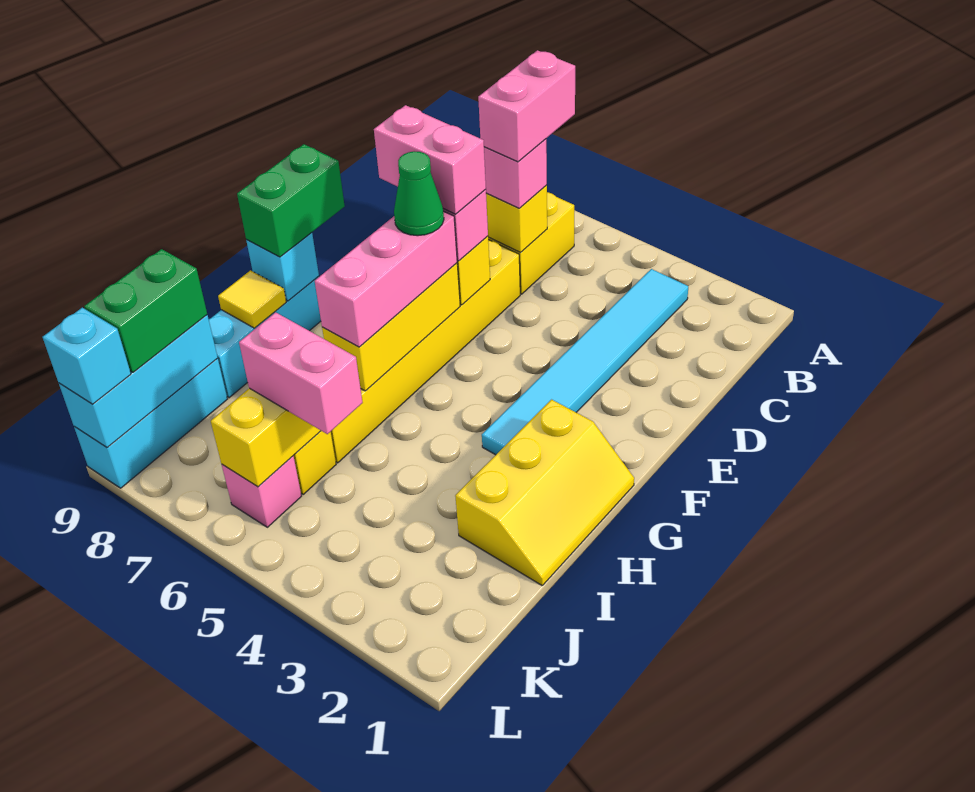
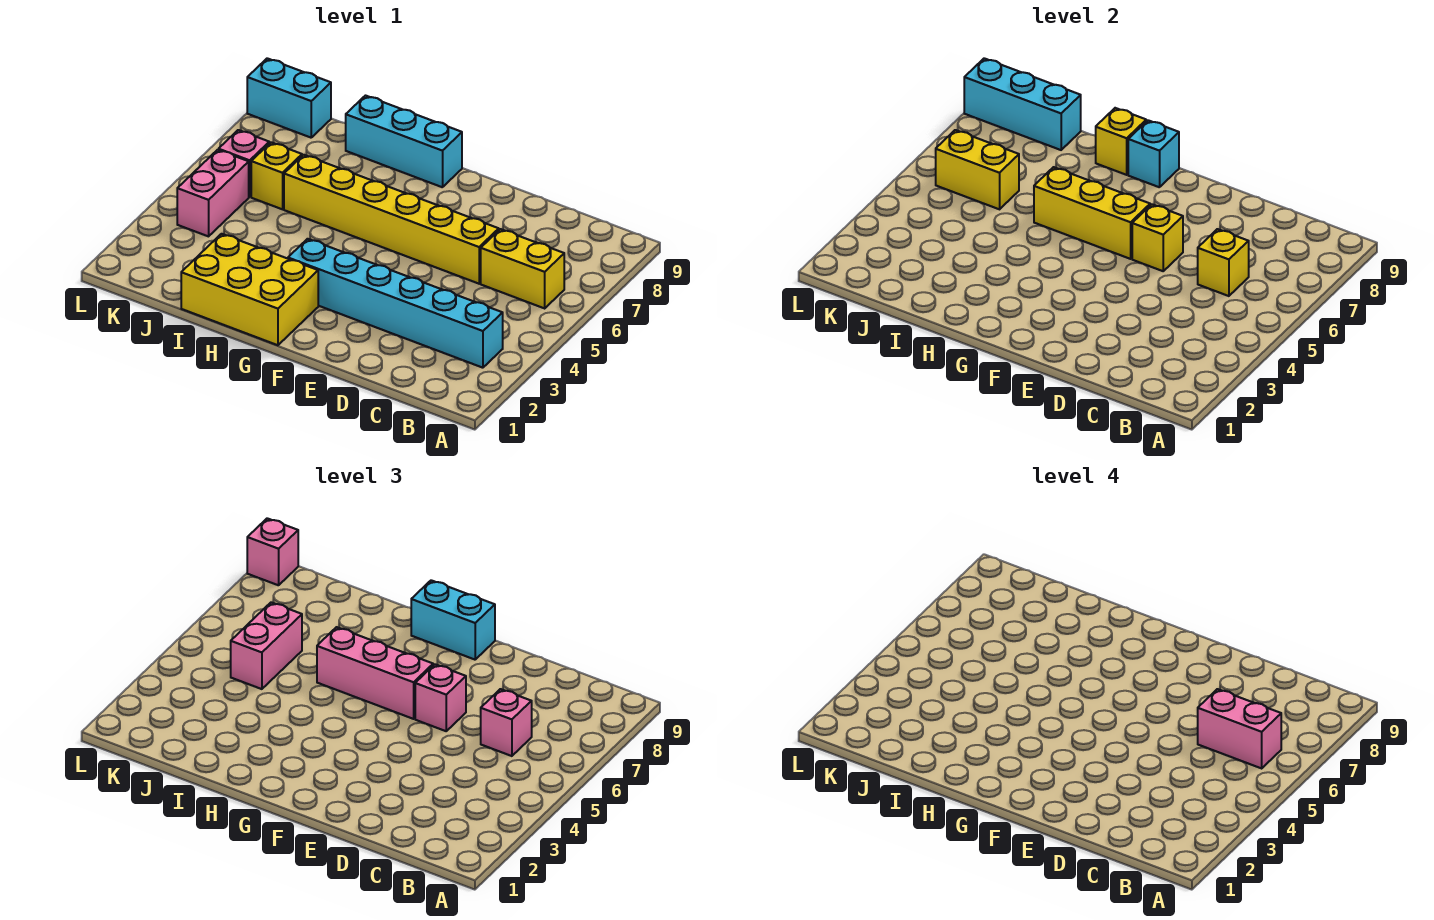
cyan tile B3:G3 level 1 -> cyan brick B3:G3 level 1
pink brick E6:E7 level 4 -> pink brick K4:K5 level 1
green cone F6 level 4 -> none
green brick F9:G9 level 3 -> cyan brick F9:G9 level 3
yellow slope G1:I2 level 1 top 2 -> yellow brick G1:I2 level 1
yellow tile H9 level 2 -> yellow brick H9 level 2
cyan brick J9:L9 level 1 -> cyan brick K9:L9 level 1
green brick J9:K9 level 3 -> none
cyan brick L9 level 3 -> pink brick L9 level 3

